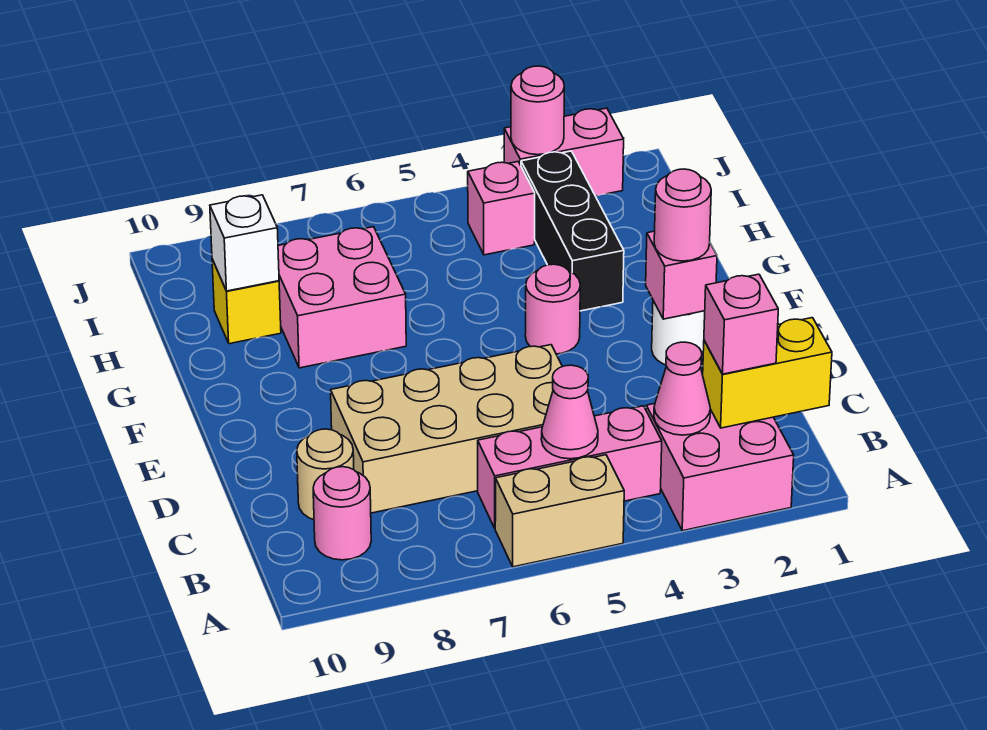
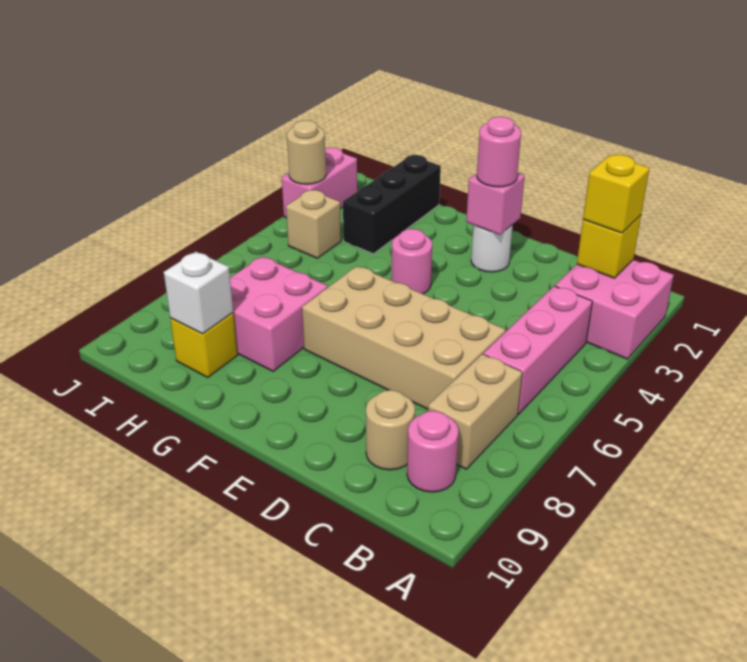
tan brick A5:A6 level 1 -> tan brick B7:B8 level 1
yellow brick B1:B2 level 2 -> yellow brick B2 level 2
pink brick B2 level 3 -> yellow brick B2 level 3
pink cone B3 level 2 -> none
pink cone B5 level 2 -> none
tan brick C5:D8 level 1 -> tan brick C6:F7 level 1
black brick G3:I3 level 1 -> black brick H1:H3 level 1
pink brick I4 level 1 -> tan brick I4 level 1
pink round brick J3 level 2 -> tan round brick J3 level 2

